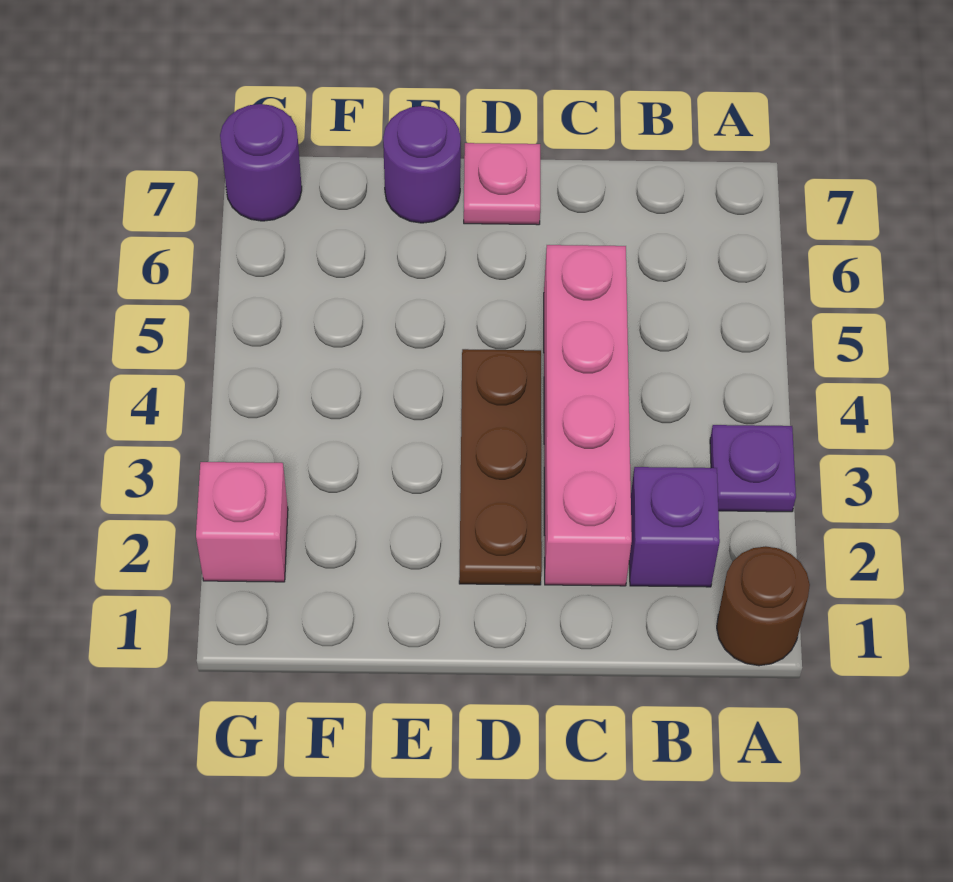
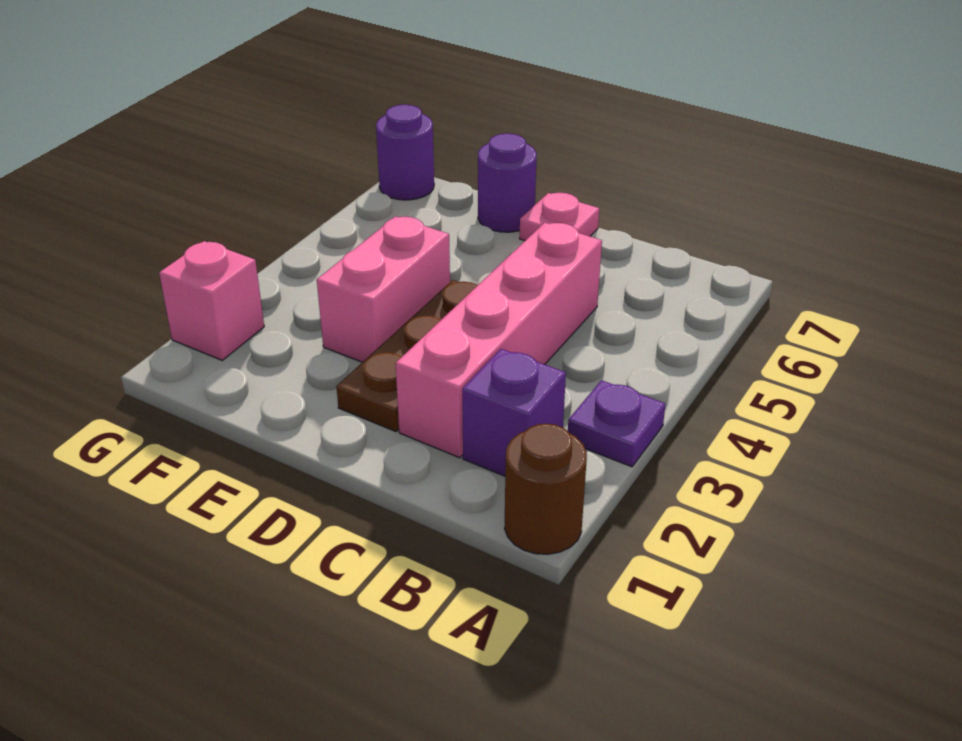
none -> pink brick E3:E4 level 1

